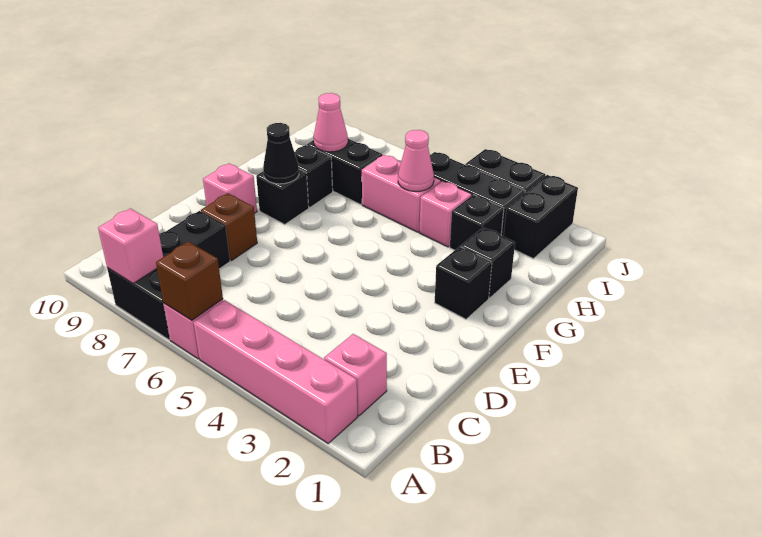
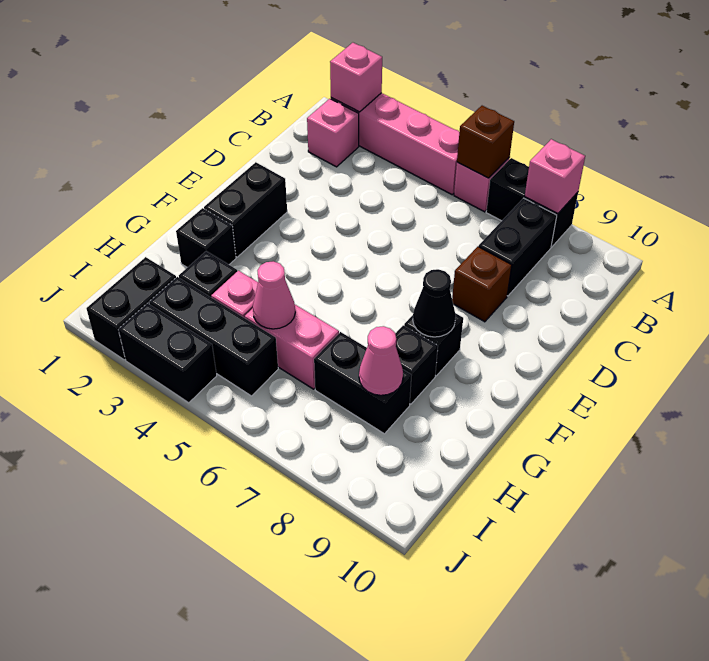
pink brick E9 level 1 -> pink brick A2 level 2
black brick F2 level 1 -> black brick E2:F2 level 1

